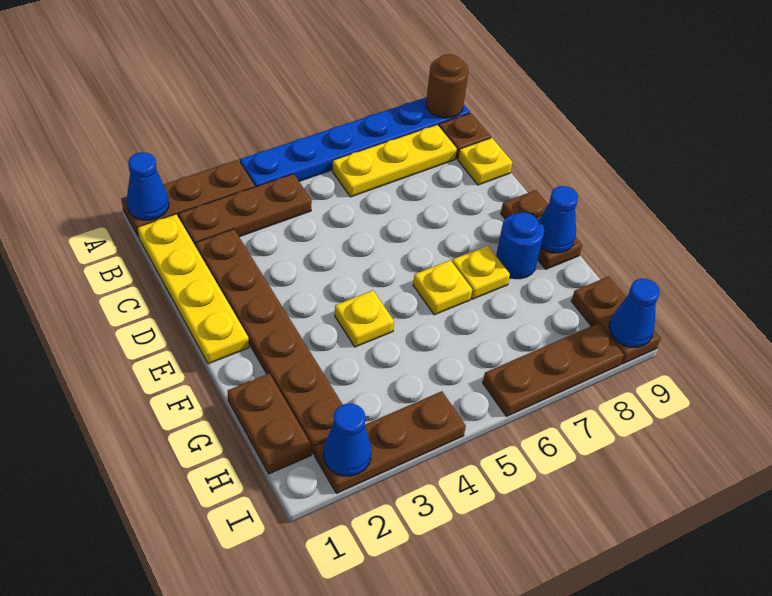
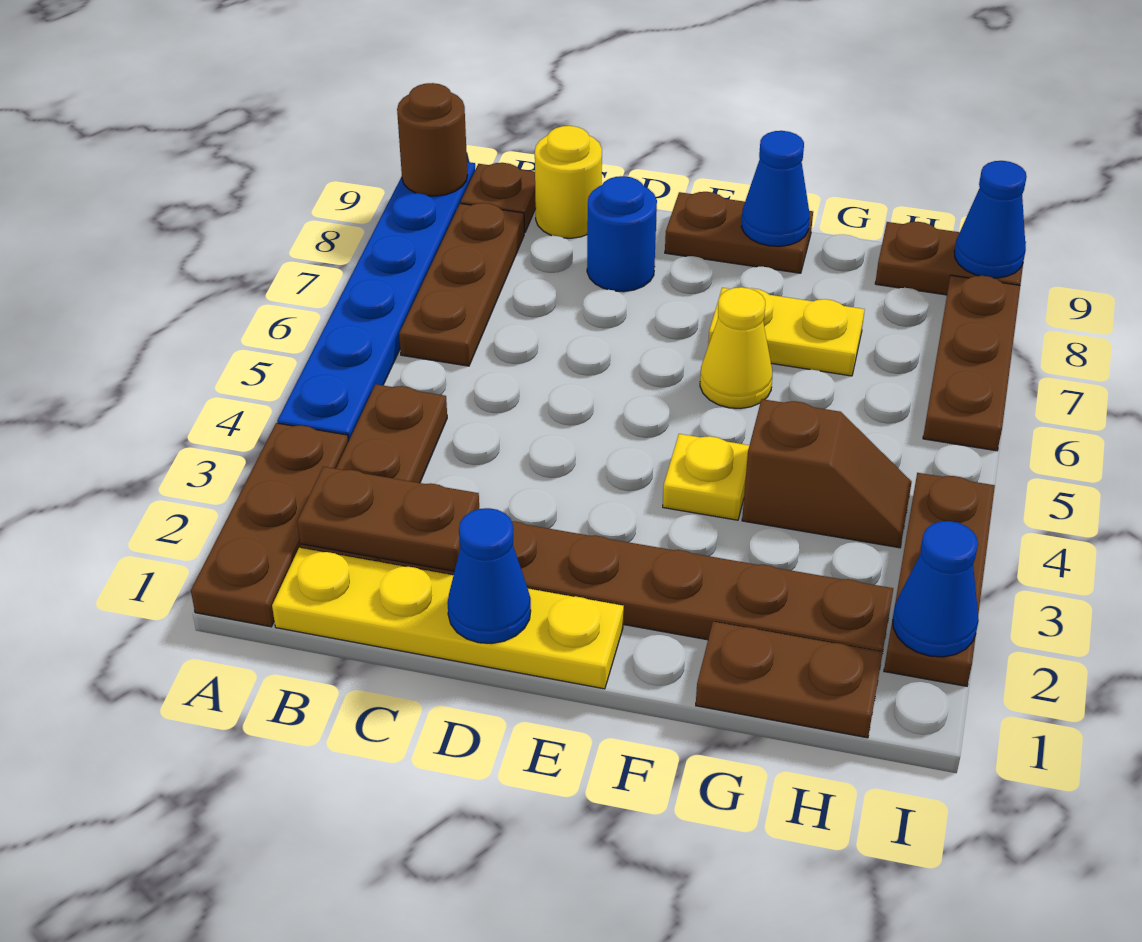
blue cone A1 level 2 -> blue cone D1 level 2
none -> brown plate B2:C2 level 2
yellow plate B6:B8 level 1 -> brown plate B6:B8 level 1
yellow plate C9 level 1 -> yellow round brick C9 level 1
yellow plate F6 level 1 -> yellow cone F6 level 1
yellow plate F7 level 1 -> yellow plate F7:G7 level 1
blue round brick F8 level 1 -> blue round brick D8 level 1
none -> brown slope G4:H4 level 1 top G

